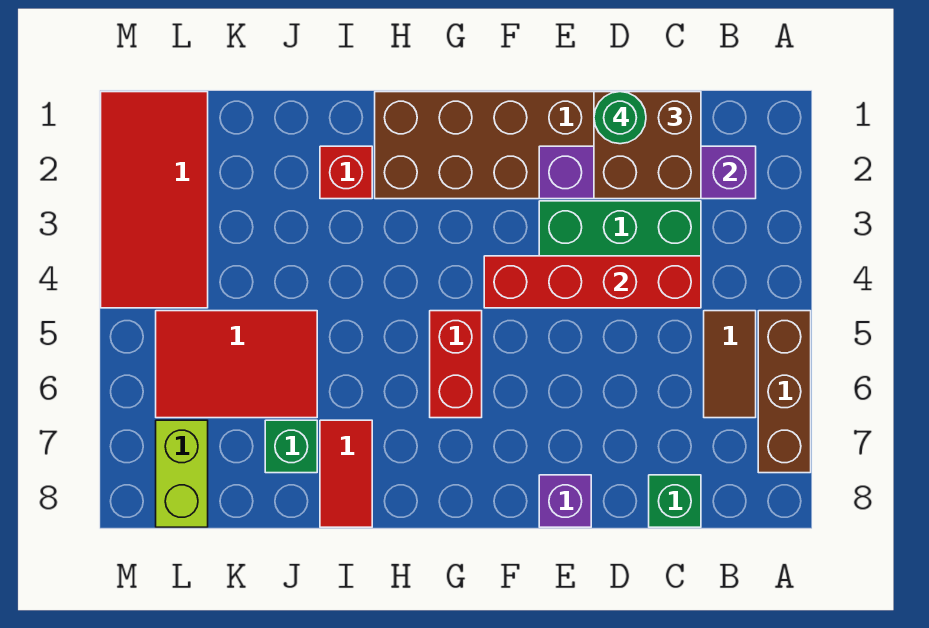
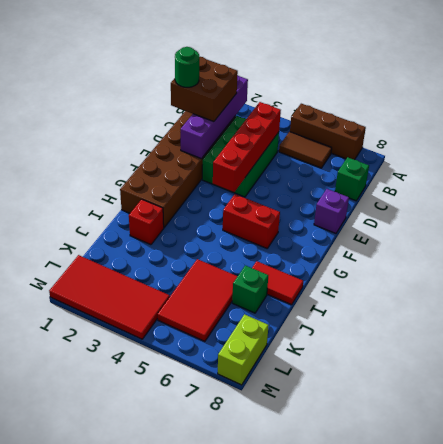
lime brick L7:L8 level 1 -> lime brick L8:M8 level 1

